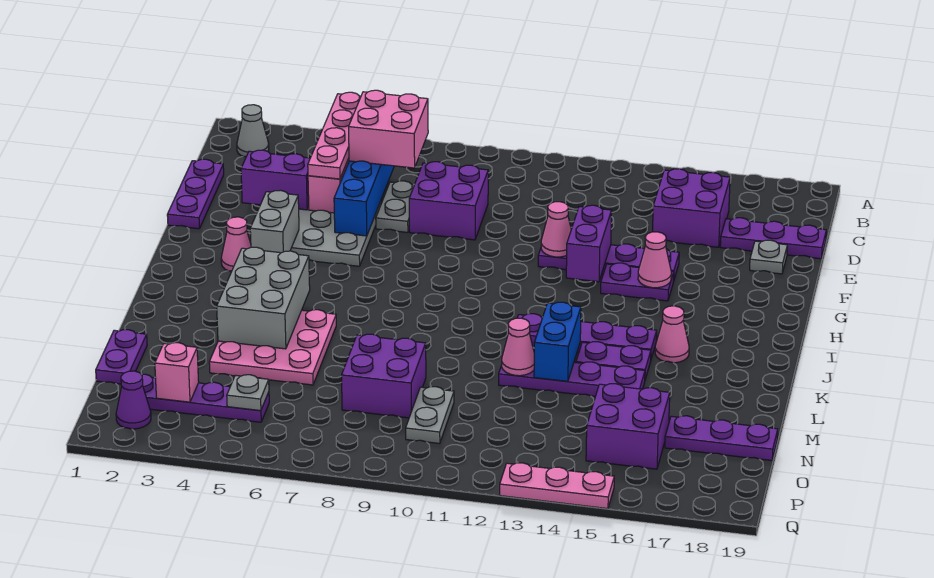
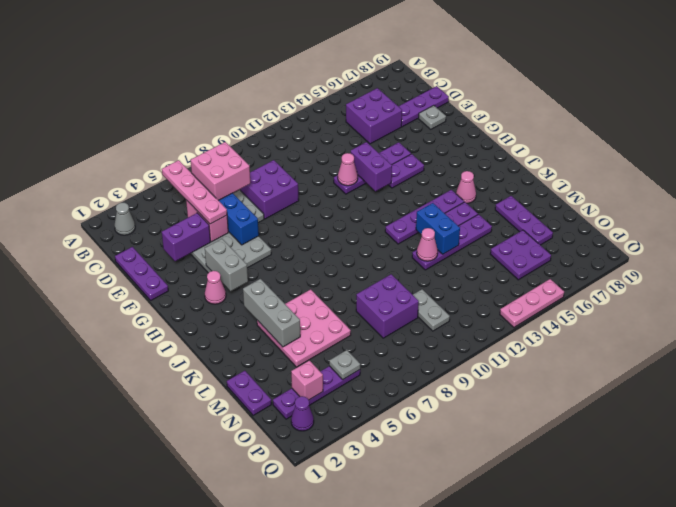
pink cone G15 level 2 -> none
grey brick J4:L5 level 2 -> grey brick J4:L4 level 2
purple brick N15:O16 level 1 -> purple plate N15:O16 level 1
purple plate N17:N19 level 1 -> purple plate L17:N17 level 1

